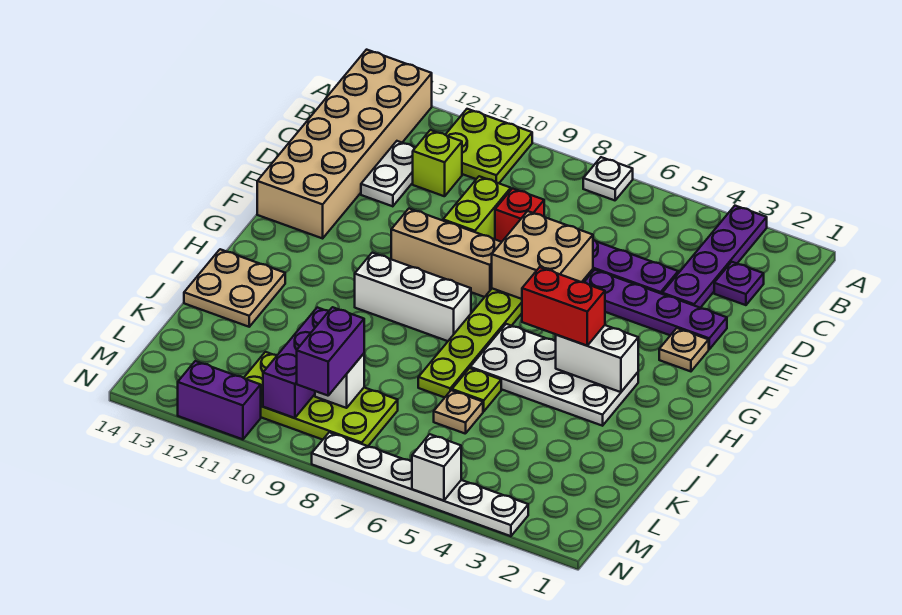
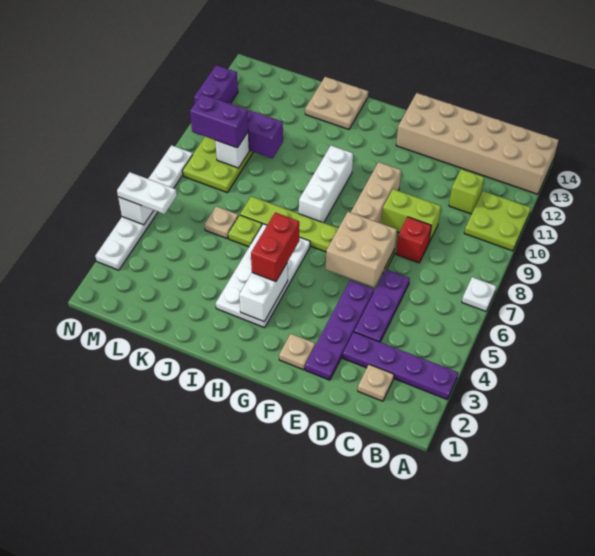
purple plate C2 level 1 -> tan plate C2 level 1
white plate C12:D12 level 1 -> white plate M5:N5 level 3

